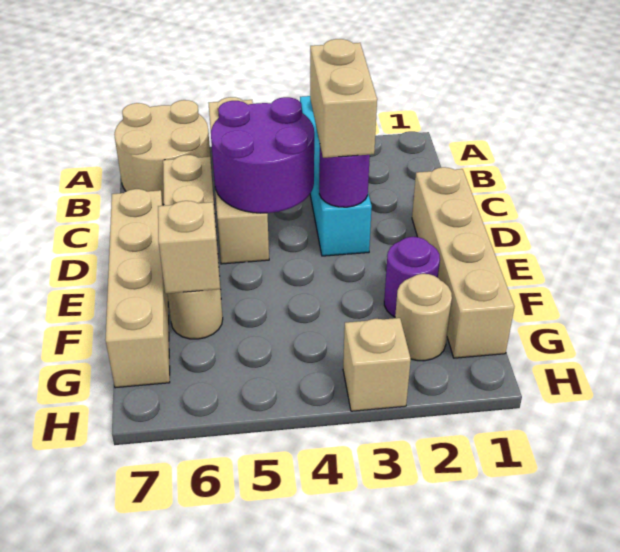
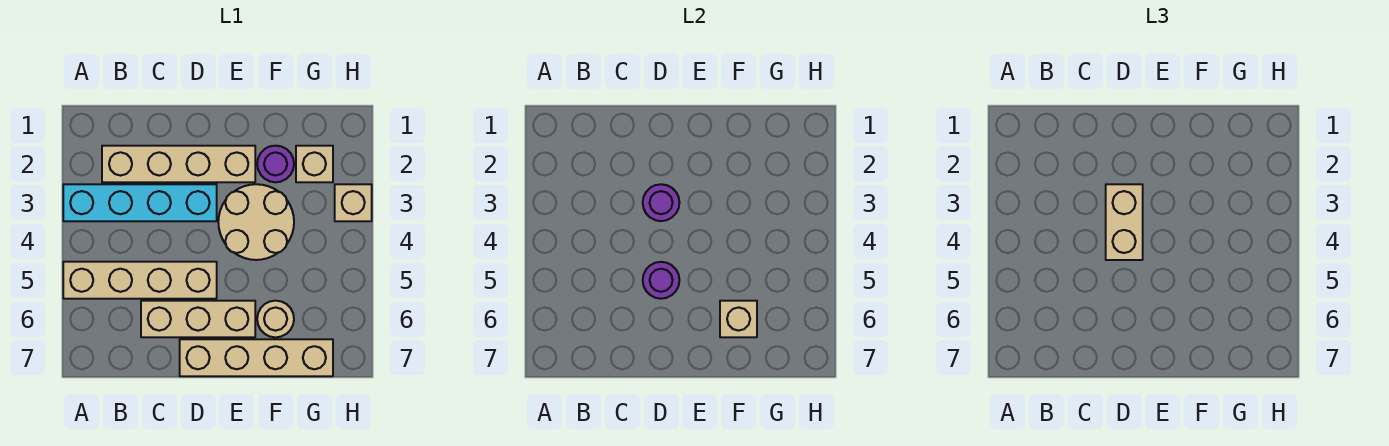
tan round brick A6:B7 level 1 -> tan round brick E3:F4 level 1
tan brick C3:D3 level 3 -> tan brick D3:D4 level 3
purple round brick C4:D5 level 2 -> purple round brick D5 level 2
tan brick D1:G1 level 1 -> tan brick B2:E2 level 1
tan round brick G2 level 1 -> tan brick G2 level 1

